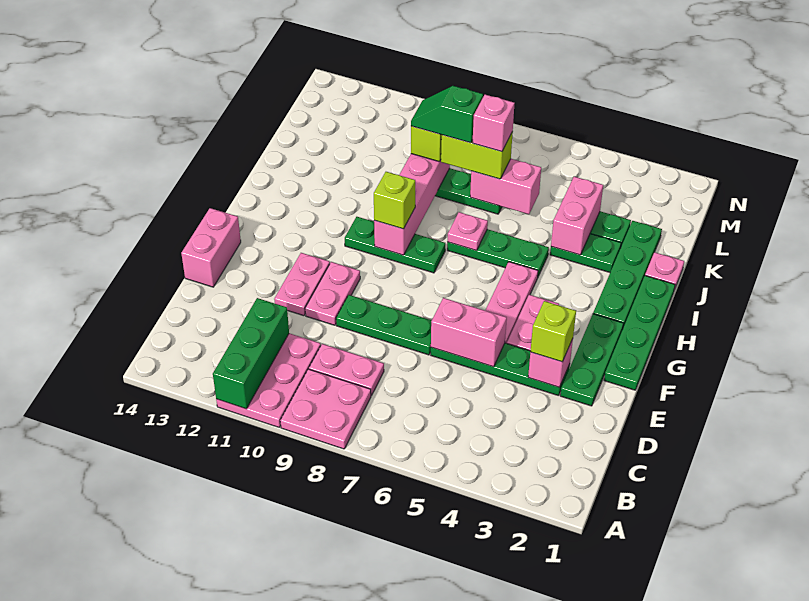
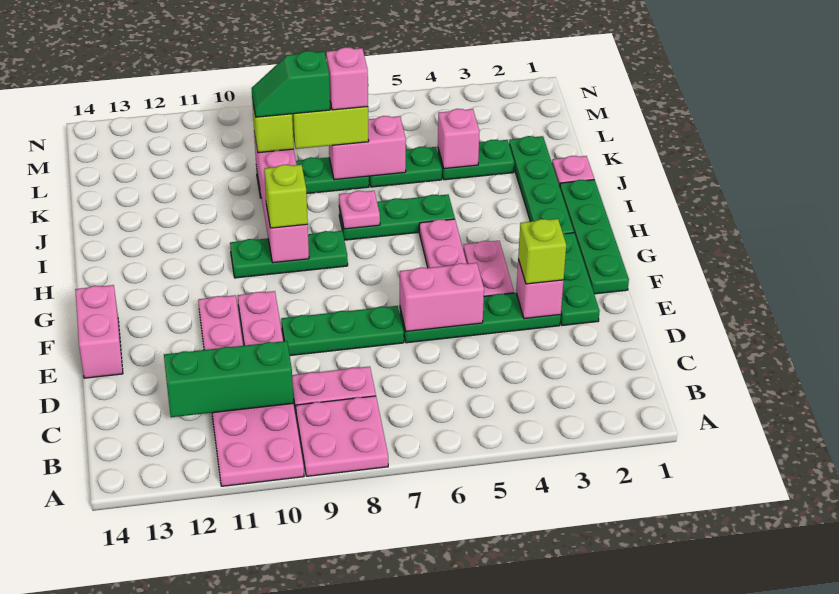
green brick A11:C11 level 2 -> green brick C10:C12 level 2
green plate J3:J4 level 1 -> green plate K5:K6 level 1
pink brick J4:K4 level 2 -> pink brick K4 level 2

